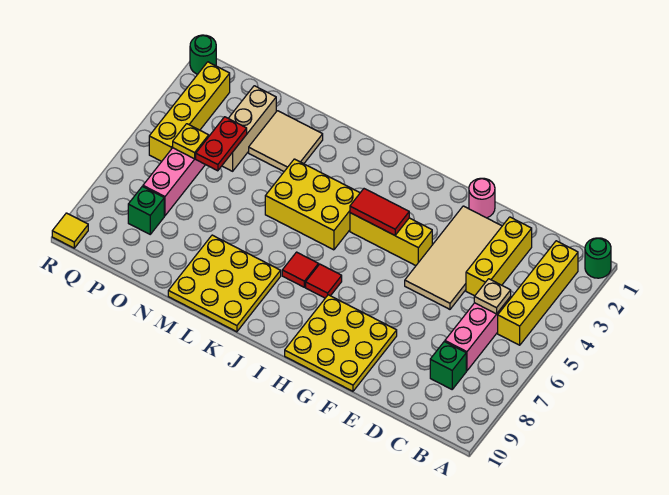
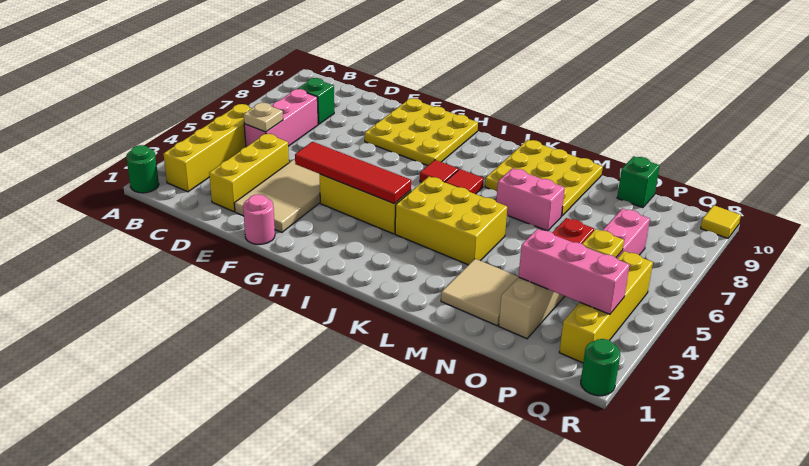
red tile H4:I4 level 2 -> red tile F4:I4 level 2
none -> pink brick L7:M7 level 1
none -> pink brick O3:Q3 level 2
green brick P8 level 1 -> green brick O10 level 1

